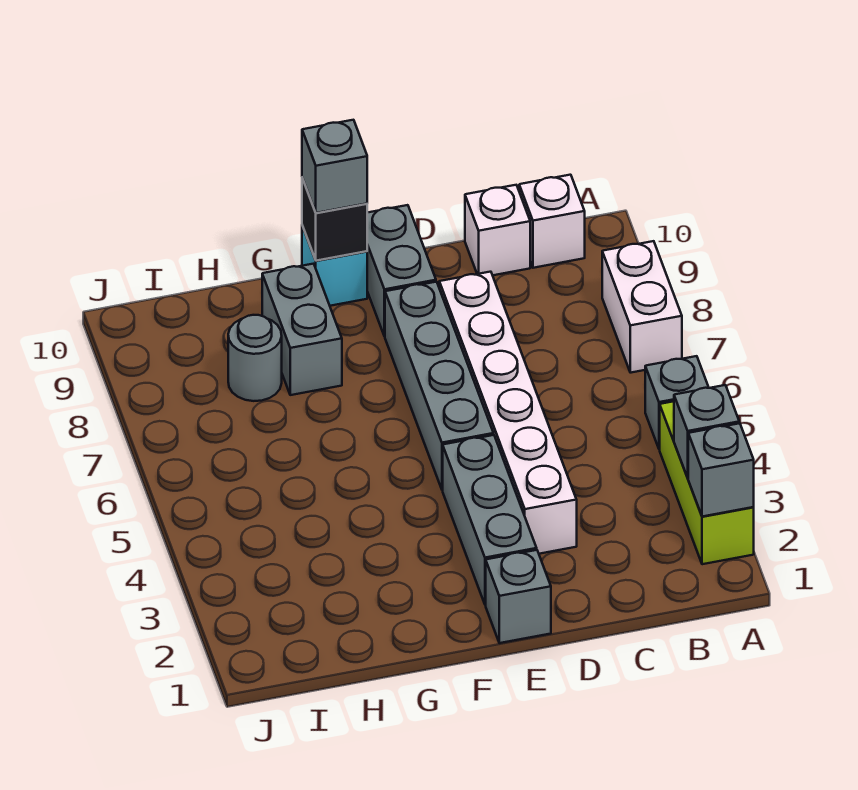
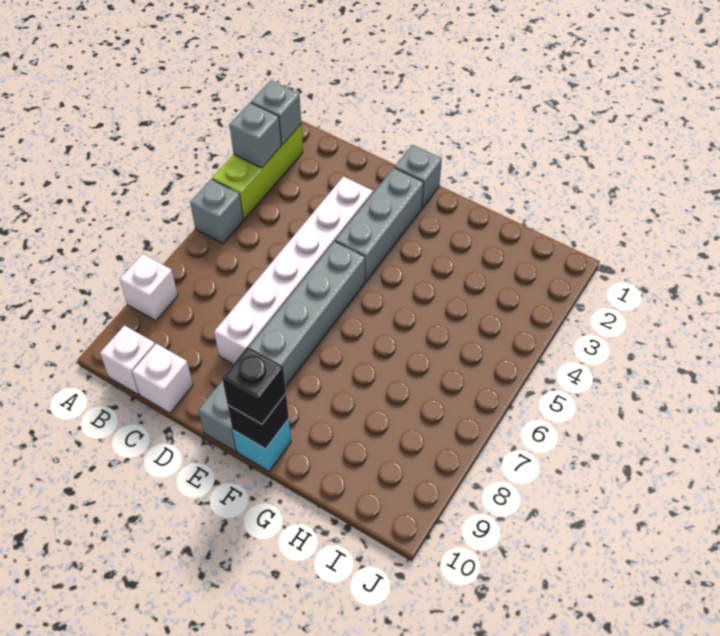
white brick A7:A8 level 1 -> white brick A8 level 1
grey brick F10 level 3 -> black brick F10 level 3
grey brick G8:G9 level 1 -> none
grey round brick H8 level 1 -> none

